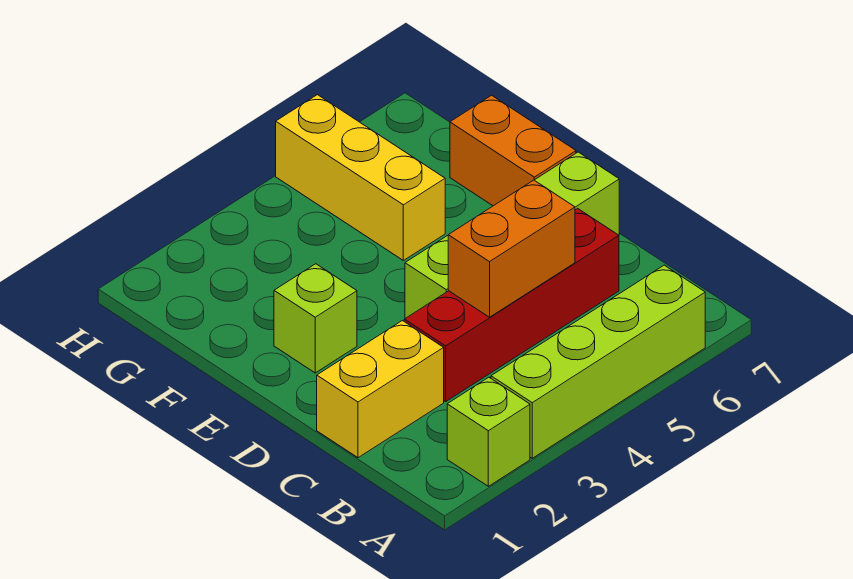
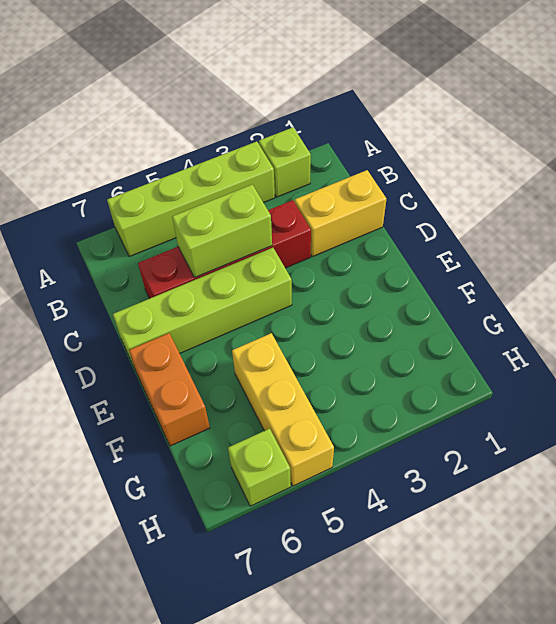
orange brick C4:C5 level 2 -> lime brick C4:C5 level 2
lime brick E2 level 1 -> lime brick H6 level 1

